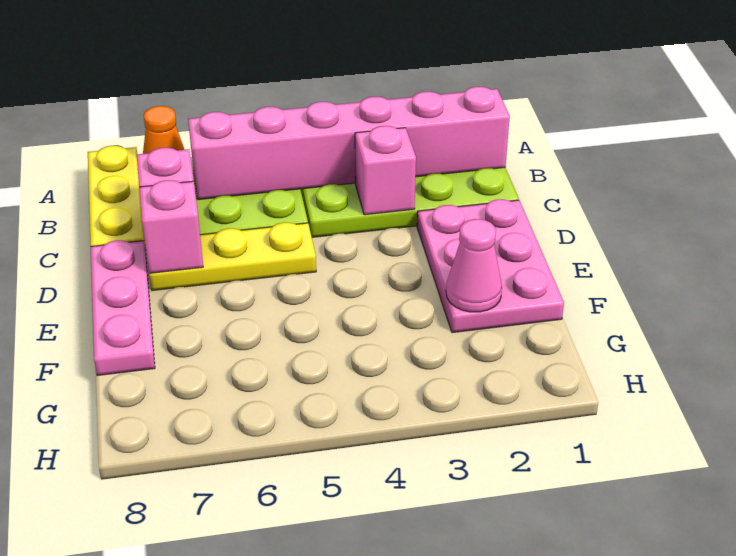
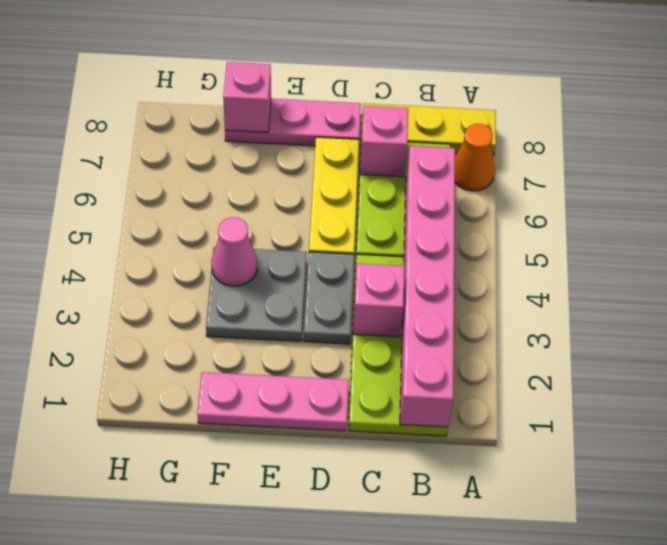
pink plate D1:F2 level 1 -> pink plate D1:F1 level 1
none -> grey plate D3:D4 level 1
pink brick D7 level 2 -> pink brick F8 level 2
none -> grey plate E3:F4 level 1
pink cone F2 level 2 -> pink cone F4 level 2

